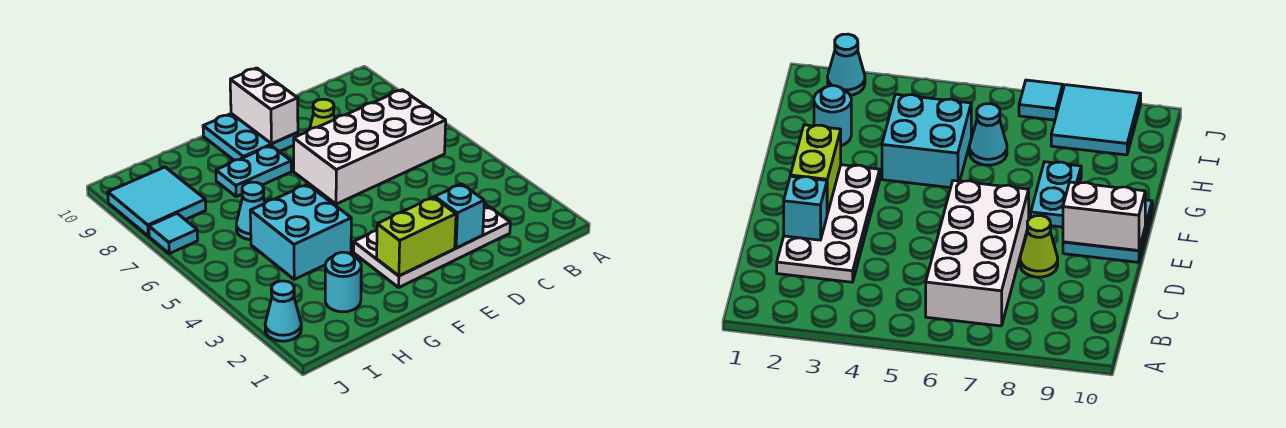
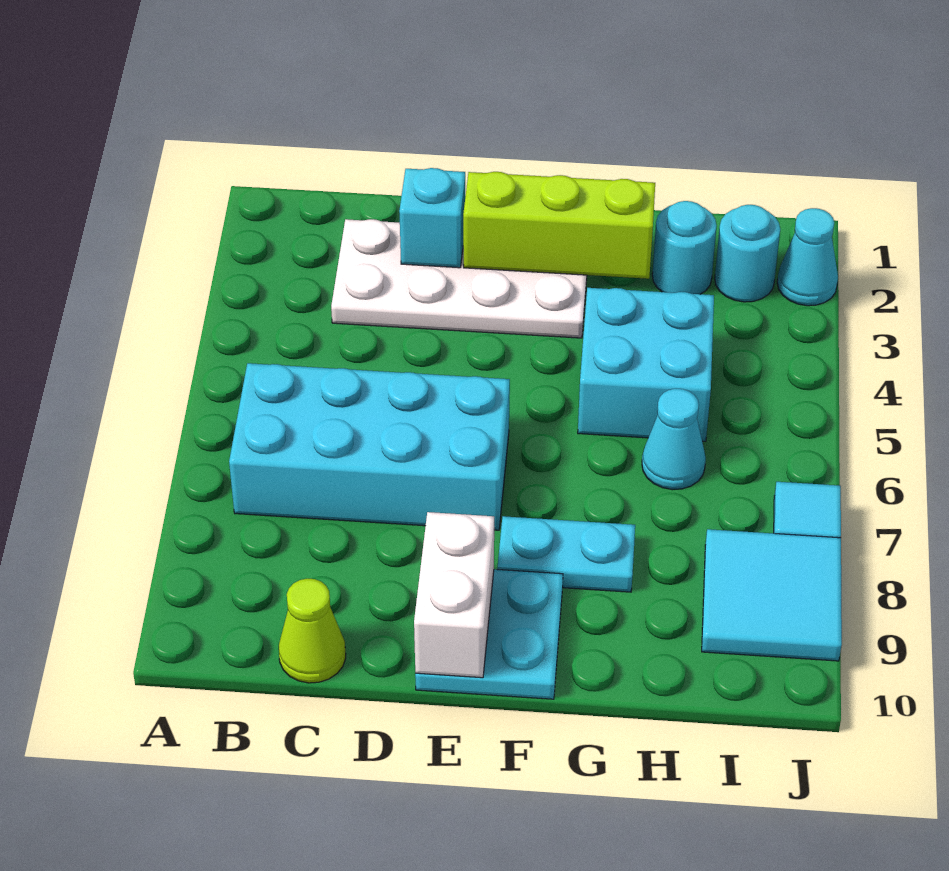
white brick B6:E7 level 1 -> cyan brick B6:E7 level 1
lime cone D8 level 1 -> lime cone C10 level 1
lime brick E2:F2 level 2 -> lime brick E2:G2 level 2
none -> cyan round brick I2 level 1

